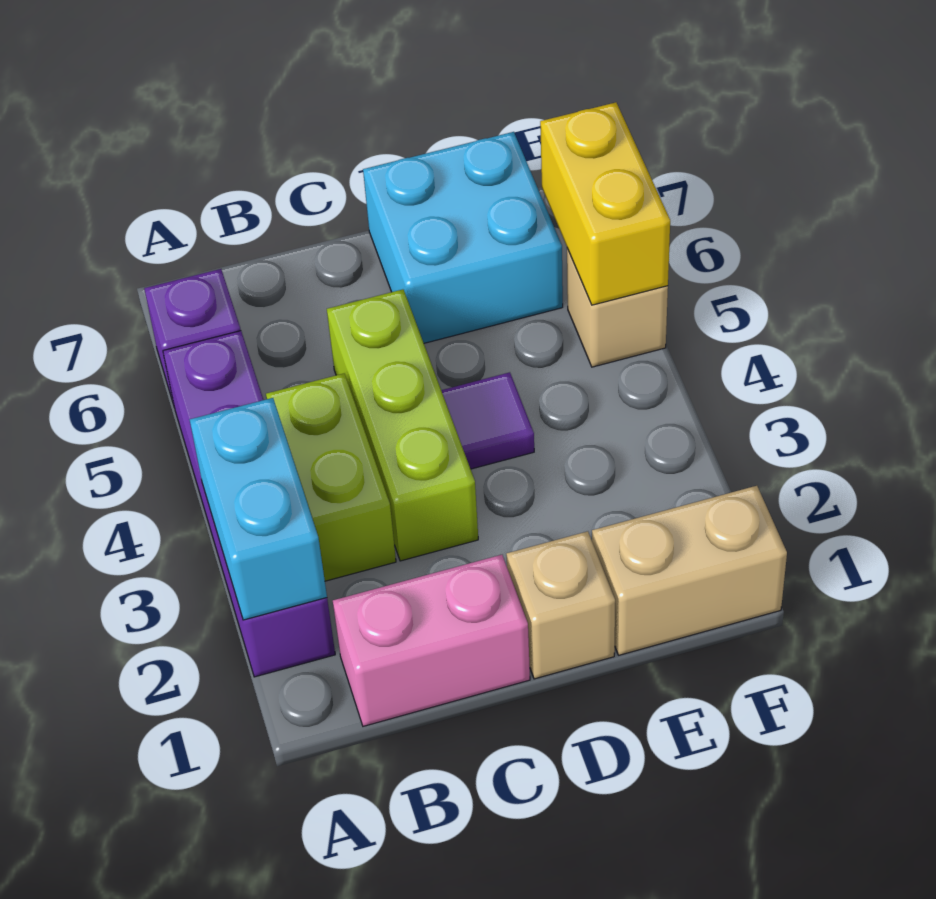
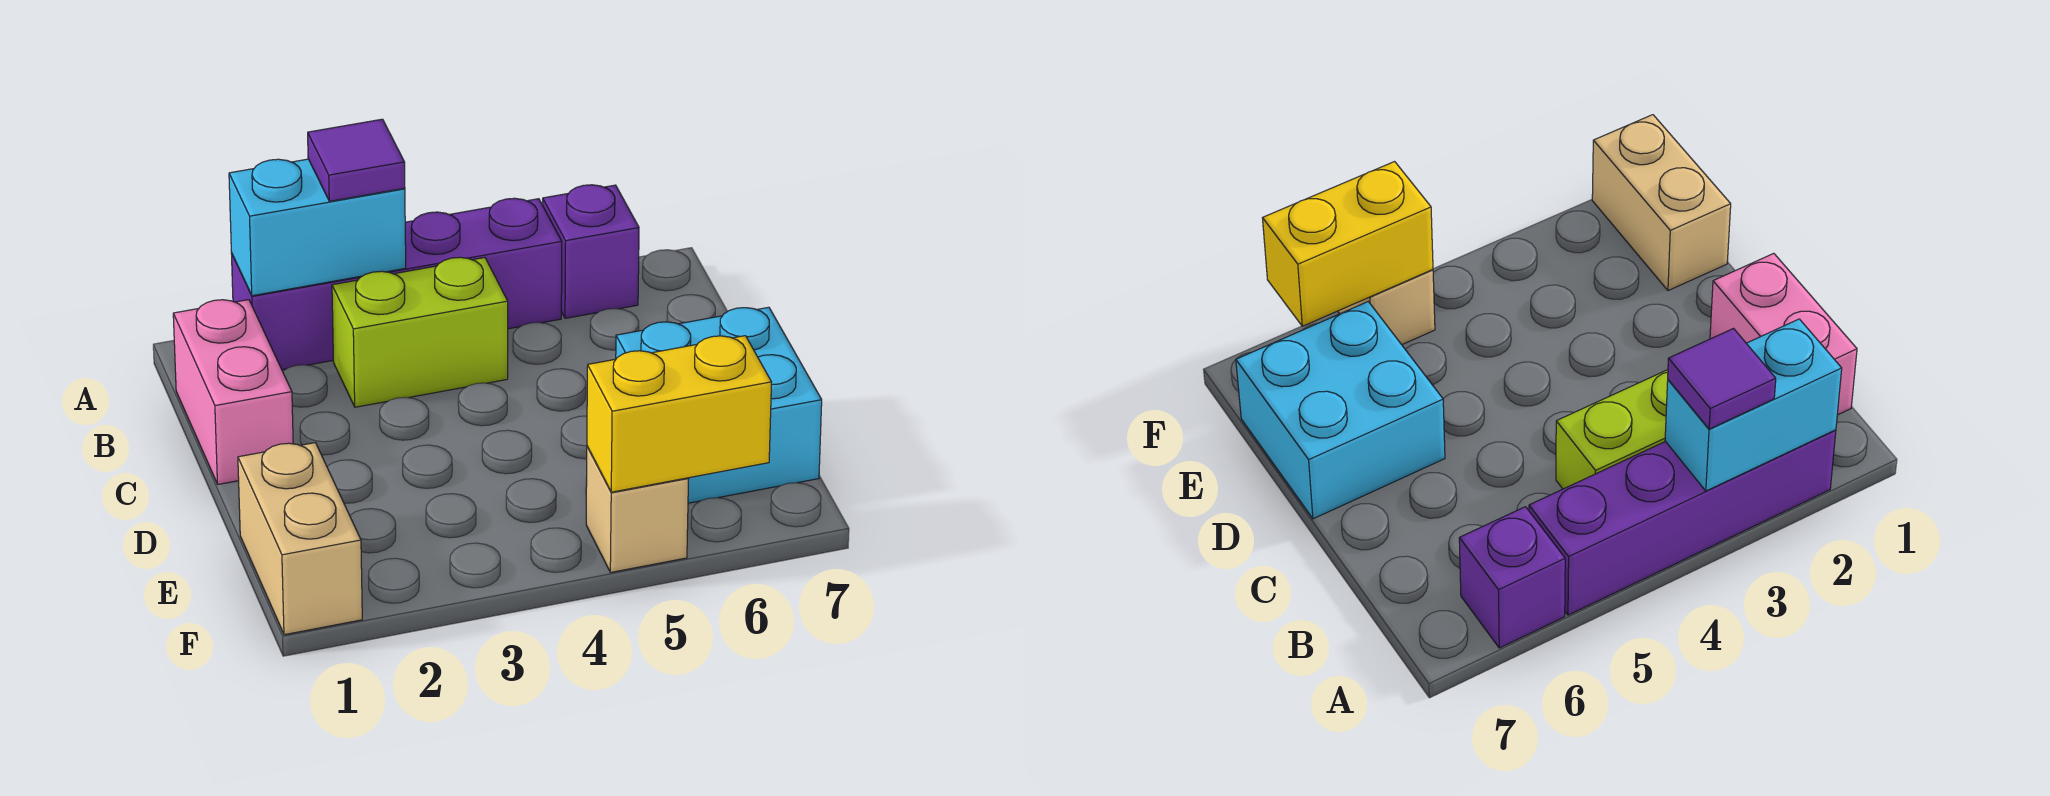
lime brick C3:C5 level 1 -> none
tan brick D1 level 1 -> none
purple tile D4 level 1 -> purple tile A3 level 3

